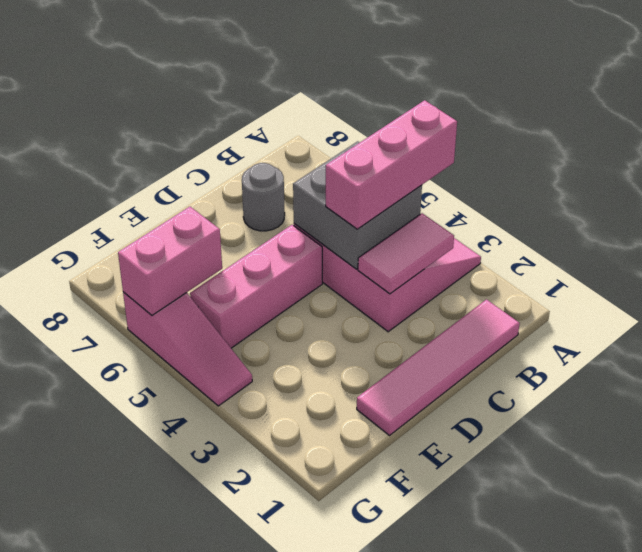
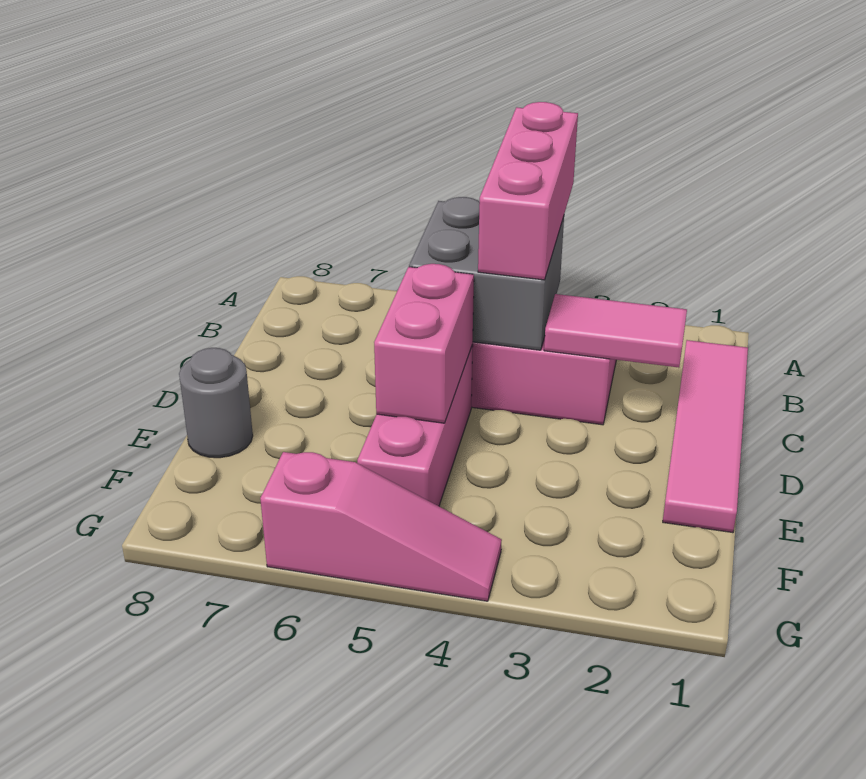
pink tile B3:C3 level 2 -> pink tile C2:C3 level 2
grey round brick C7 level 1 -> grey round brick E8 level 1
pink brick F6:G6 level 2 -> pink brick D5:E5 level 2

